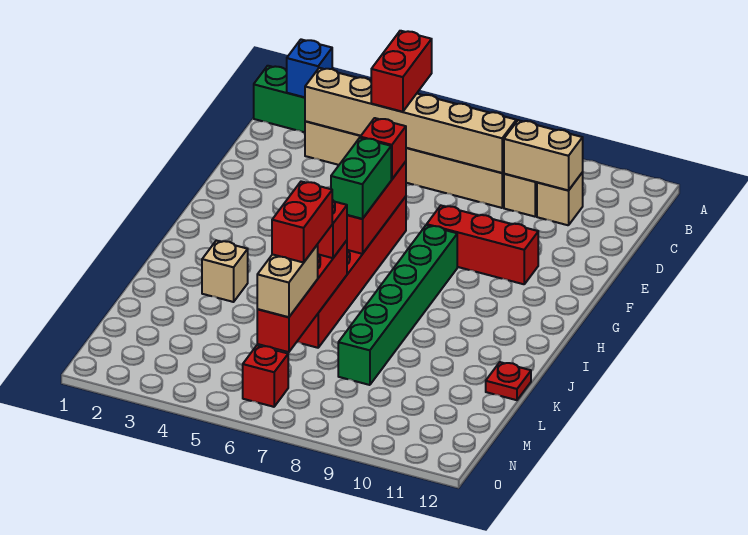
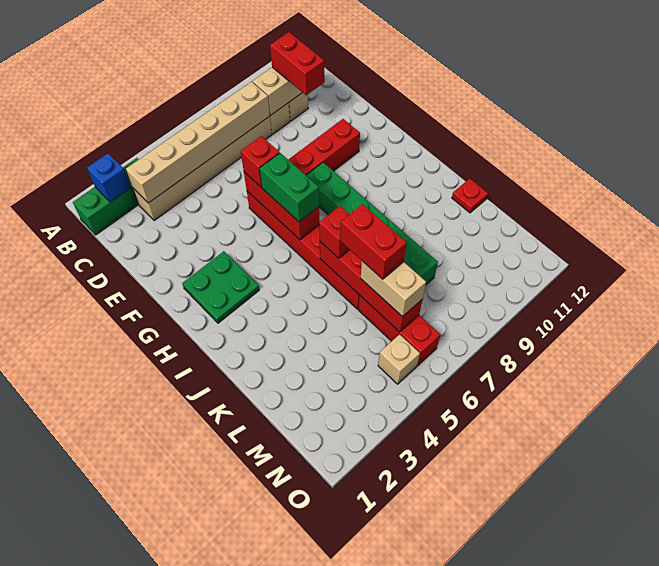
red brick B5:C5 level 3 -> red brick C10:D10 level 3
none -> green plate G2:H3 level 1
tan brick J3 level 1 -> tan brick N5 level 1
red brick N6 level 1 -> red brick L6:N6 level 1

